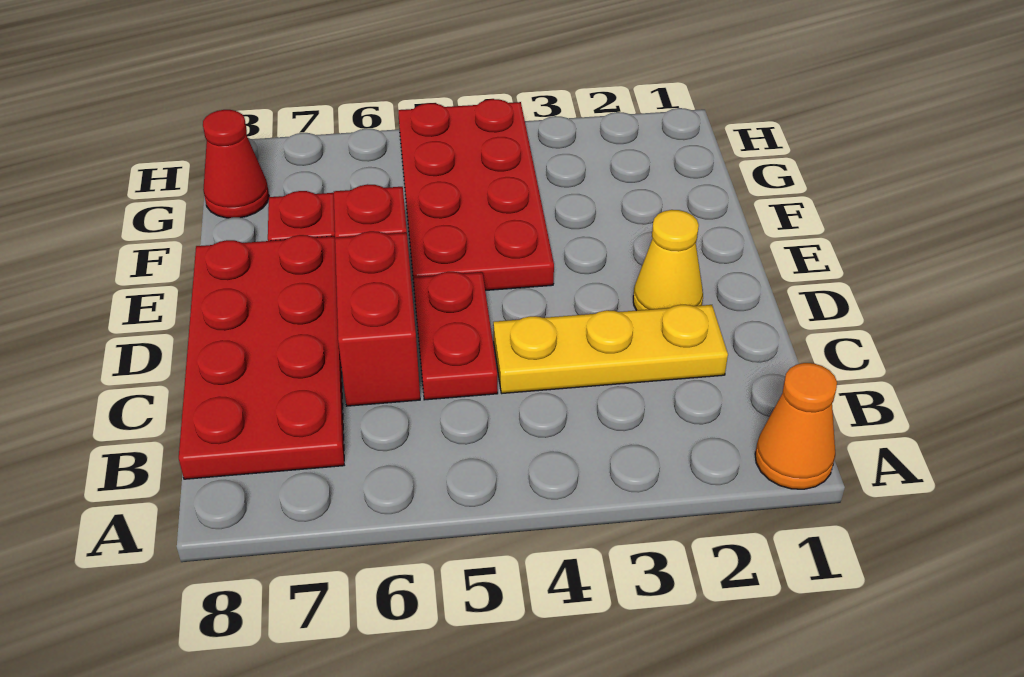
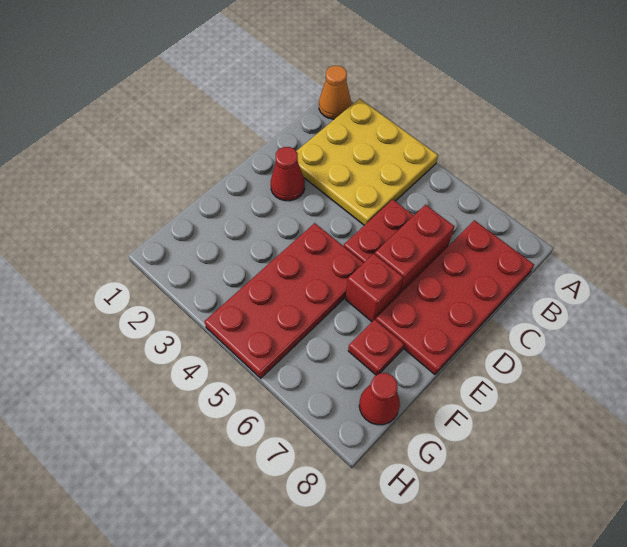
yellow plate C2:C4 level 1 -> yellow plate A2:C4 level 1
yellow cone D2 level 1 -> red cone D2 level 1

